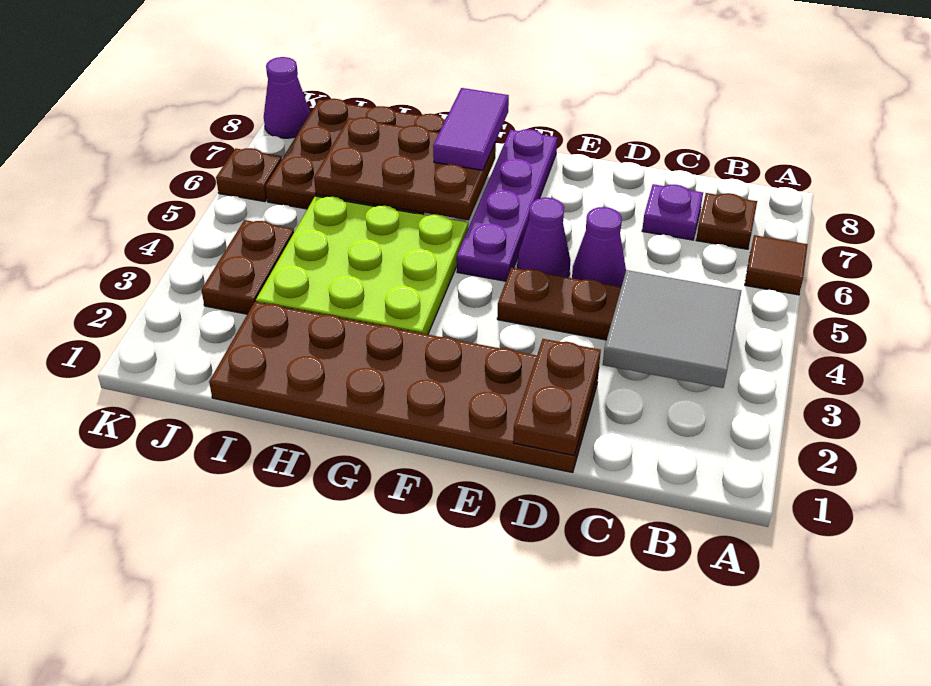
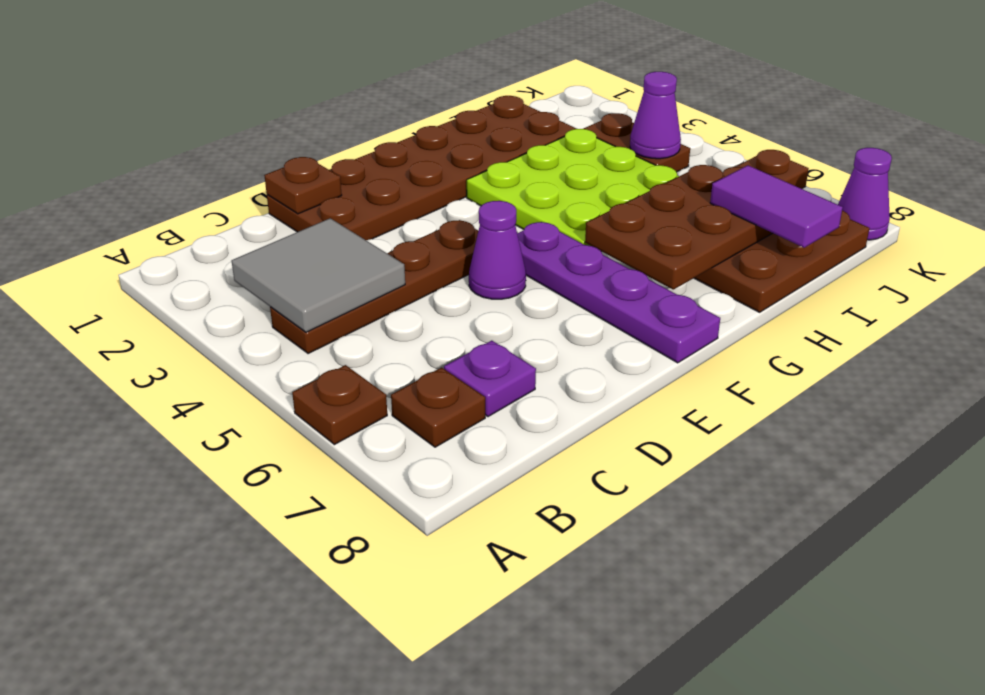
brown tile A6 level 1 -> brown plate A6 level 1
brown plate D1:D2 level 2 -> brown plate D1 level 2
purple cone D5 level 1 -> purple cone J4 level 2
purple tile G7:G8 level 3 -> purple tile I7:I8 level 3

